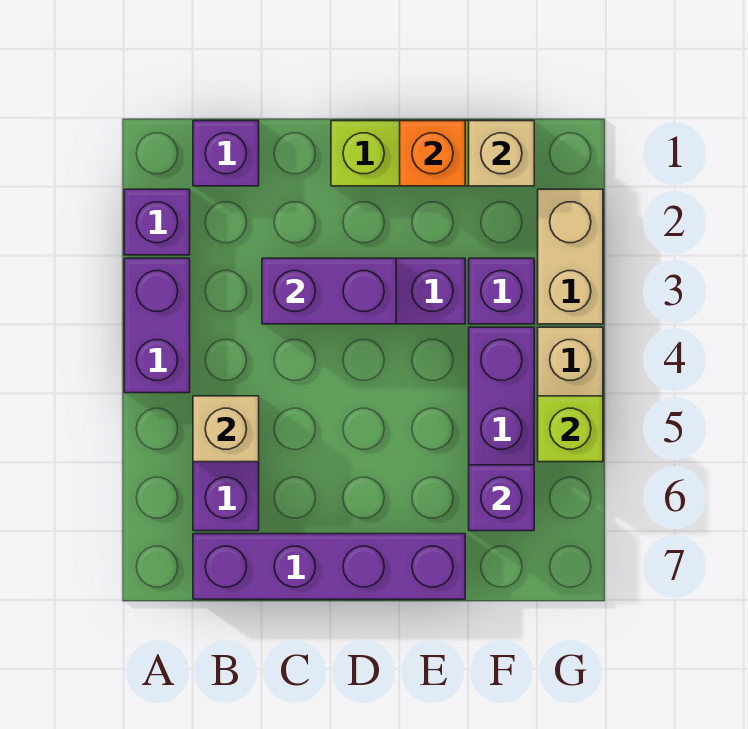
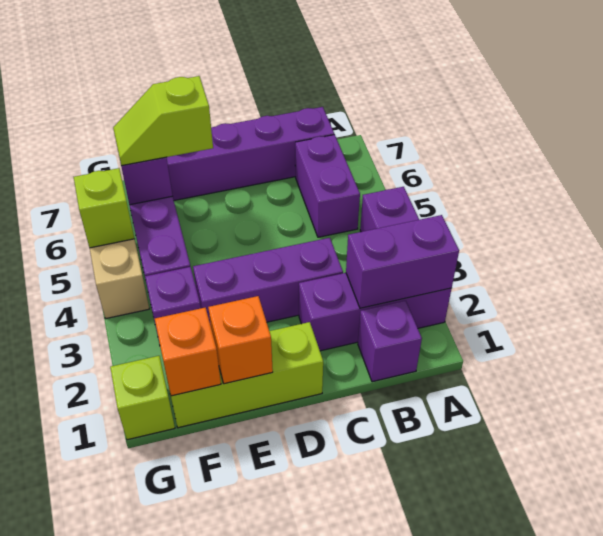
purple brick A2 level 1 -> purple brick A2:C2 level 1
tan brick B5 level 2 -> none
purple brick C3:D3 level 2 -> purple brick A2:B2 level 2
none -> lime slope E6:F6 level 3 top E
tan brick F1 level 2 -> orange brick F1 level 2
none -> lime brick G1 level 1
tan brick G2:G3 level 1 -> none

